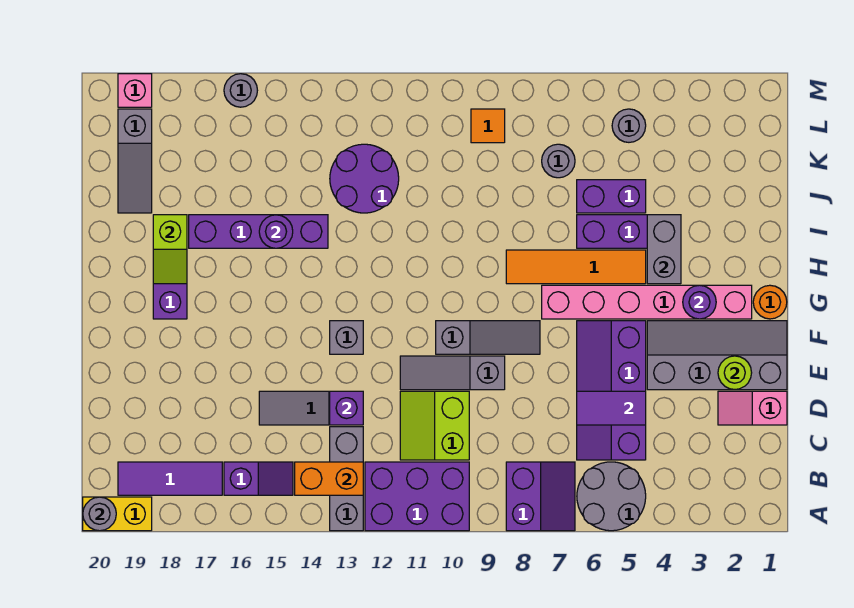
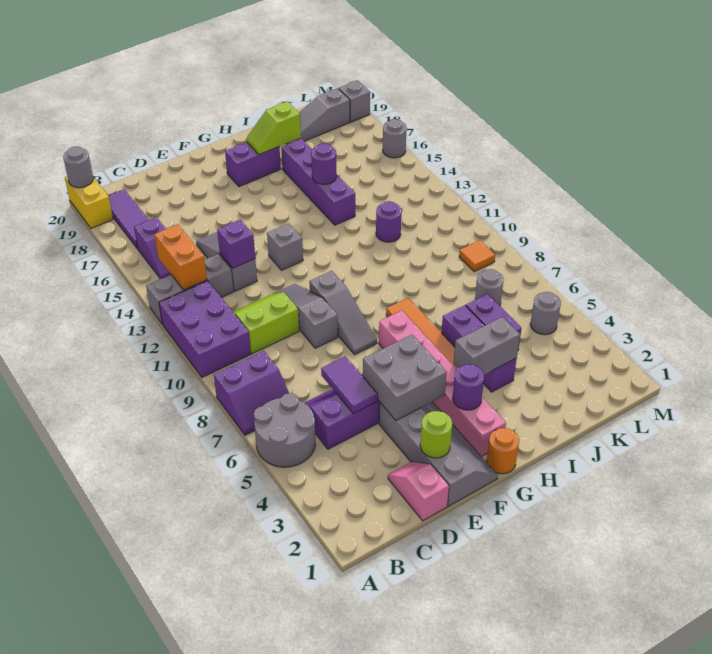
none -> grey brick E4:F5 level 2
purple round brick J12:K13 level 1 -> purple round brick J12 level 1
pink brick M19 level 1 -> grey brick M19 level 1

